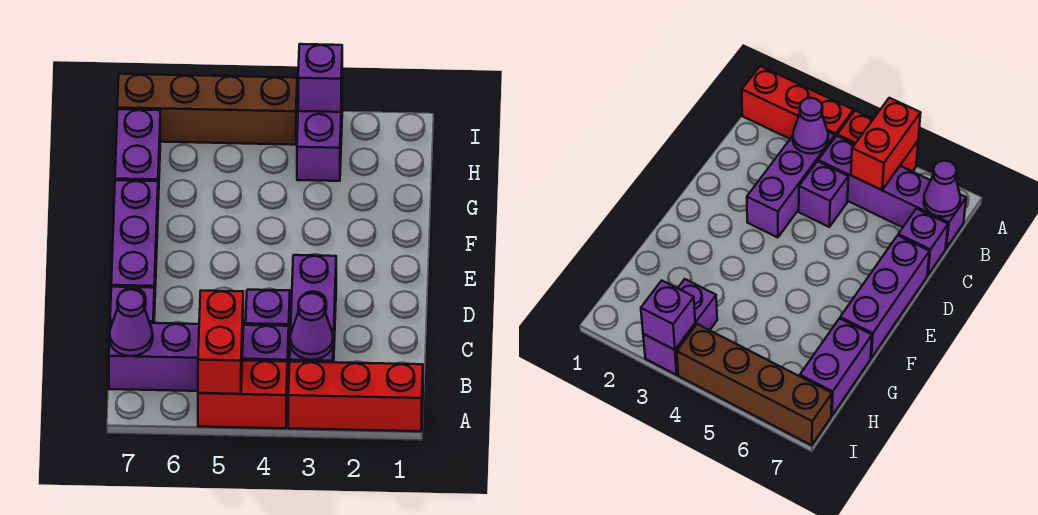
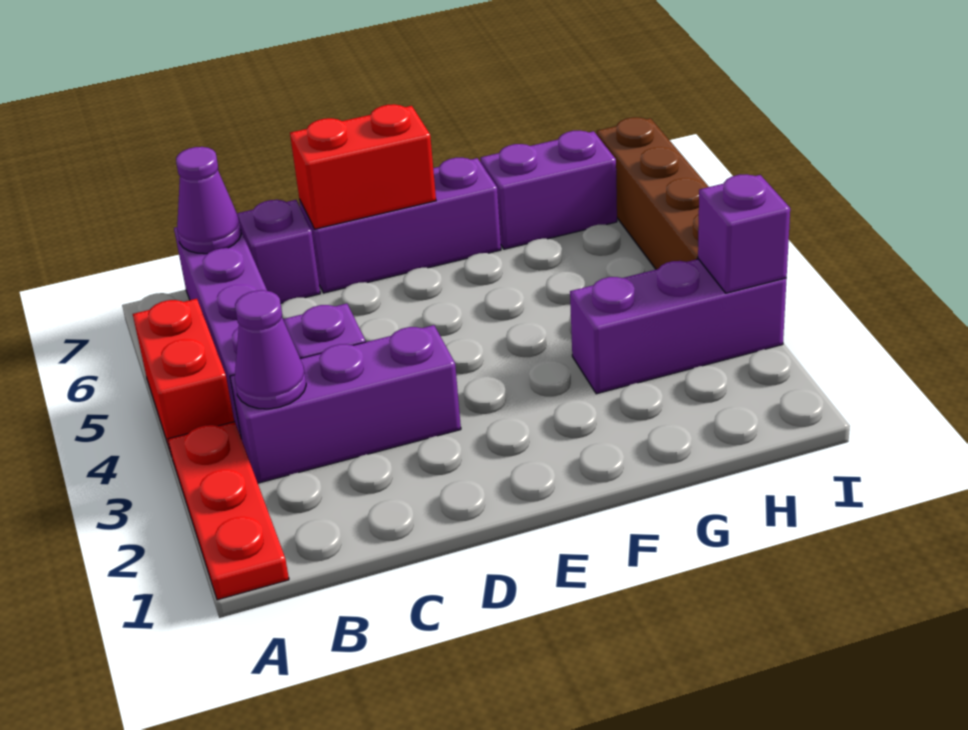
red brick A1:A3 level 1 -> red plate A1:A3 level 1
red brick A5:B5 level 2 -> red brick D7:E7 level 2
purple brick H3:I3 level 1 -> purple brick G3:I3 level 1

